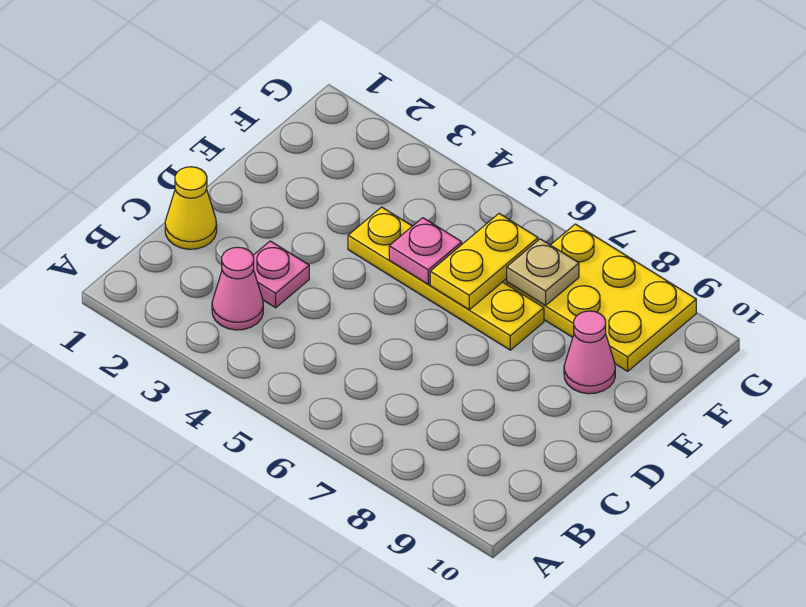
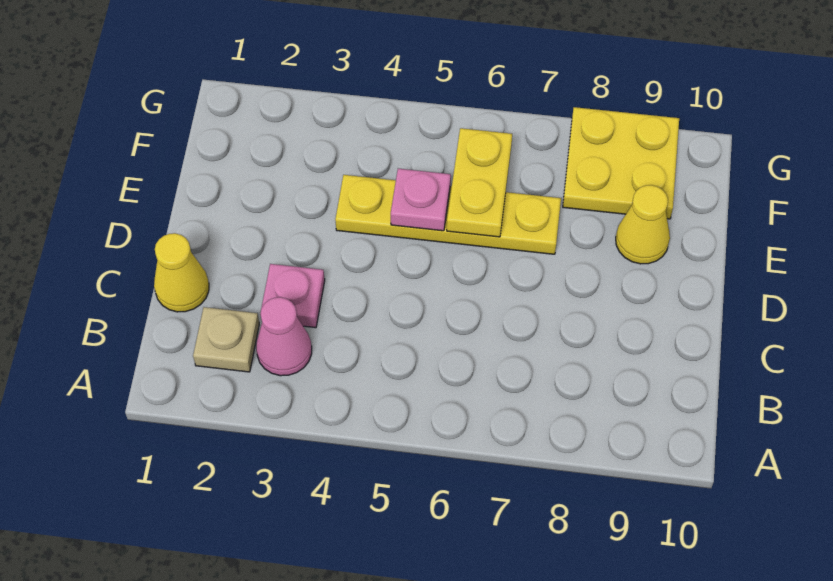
pink cone E9 level 1 -> yellow cone E9 level 1
yellow plate F7:G9 level 1 -> yellow plate F8:G9 level 1
tan plate F7 level 2 -> tan plate B2 level 1

